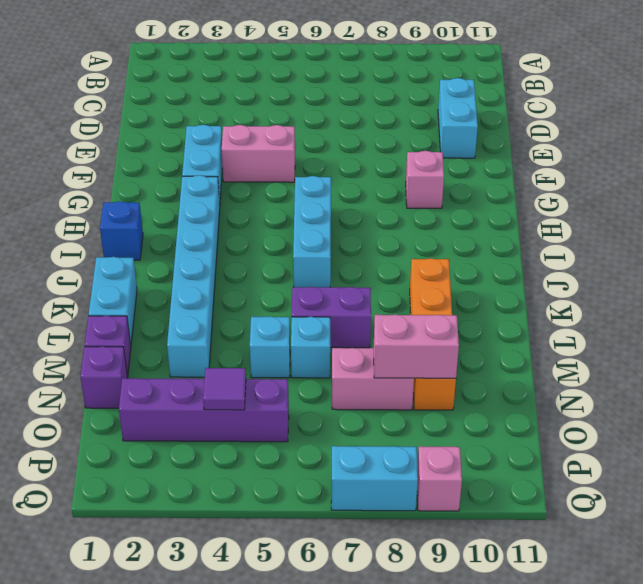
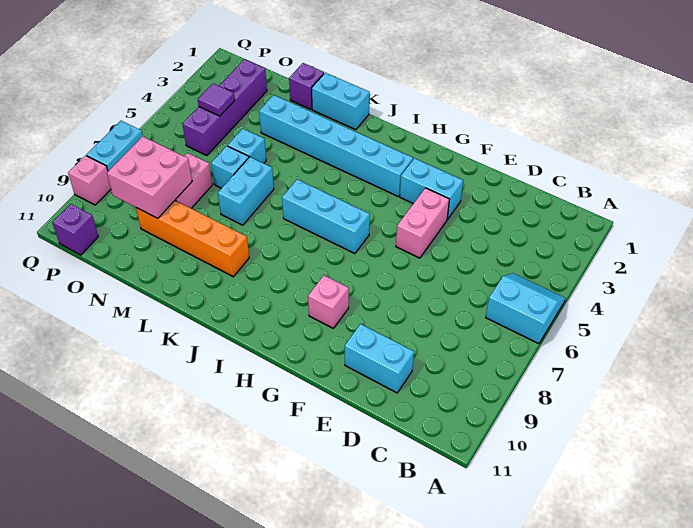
none -> cyan slope A5:B6 level 1 top 6
blue brick I1 level 1 -> none
purple brick L6:L7 level 1 -> cyan brick L6:L7 level 1
purple brick N1 level 1 -> purple brick P11 level 1
pink brick N8:N9 level 2 -> pink brick N8:O9 level 2

